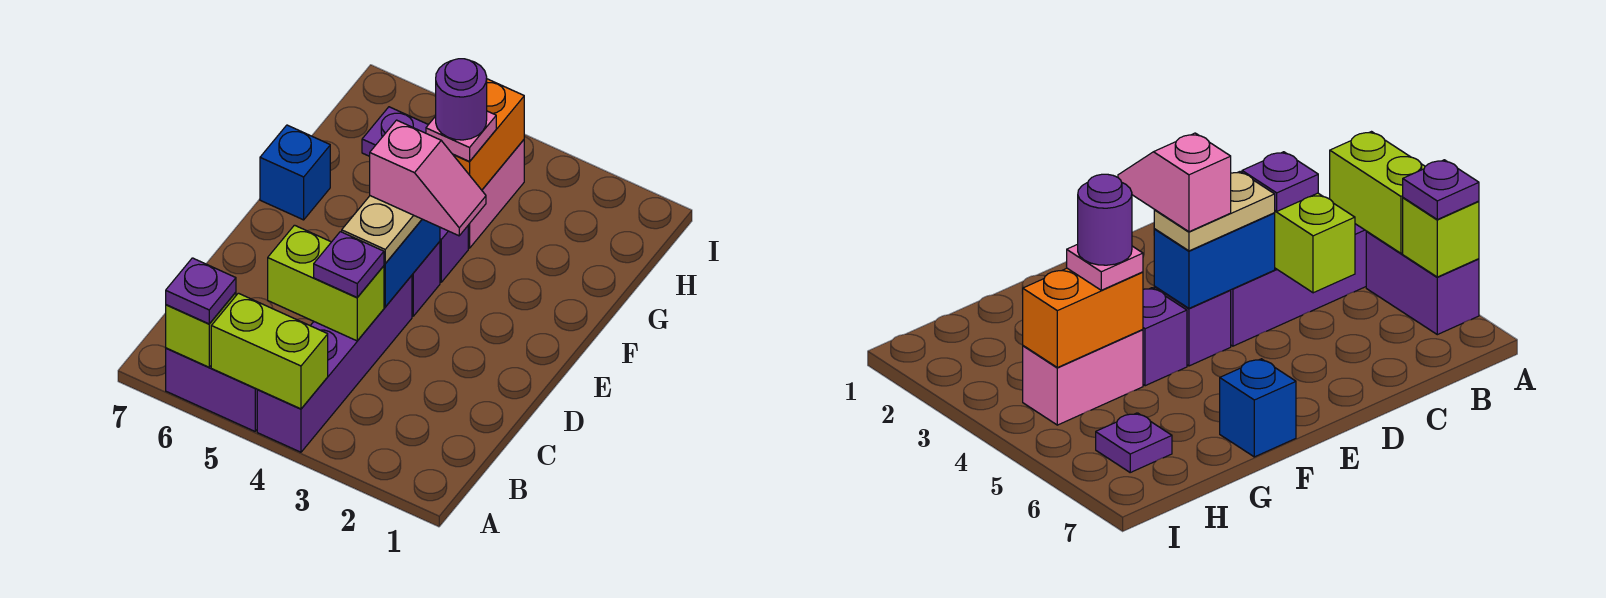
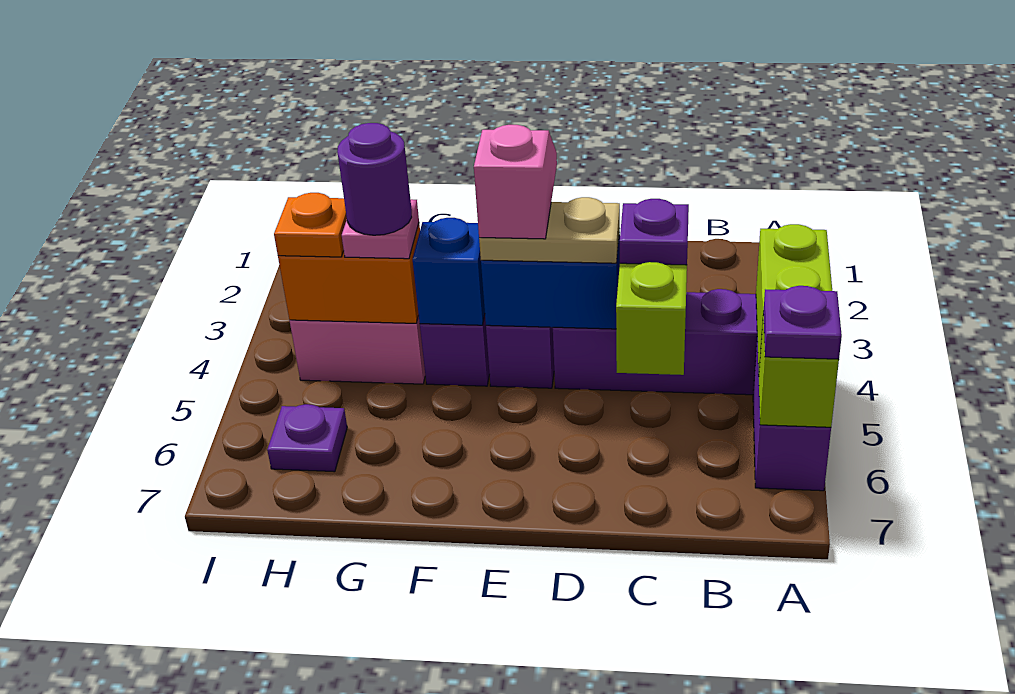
blue brick F7 level 1 -> blue brick F4 level 2
none -> orange plate H4 level 3

